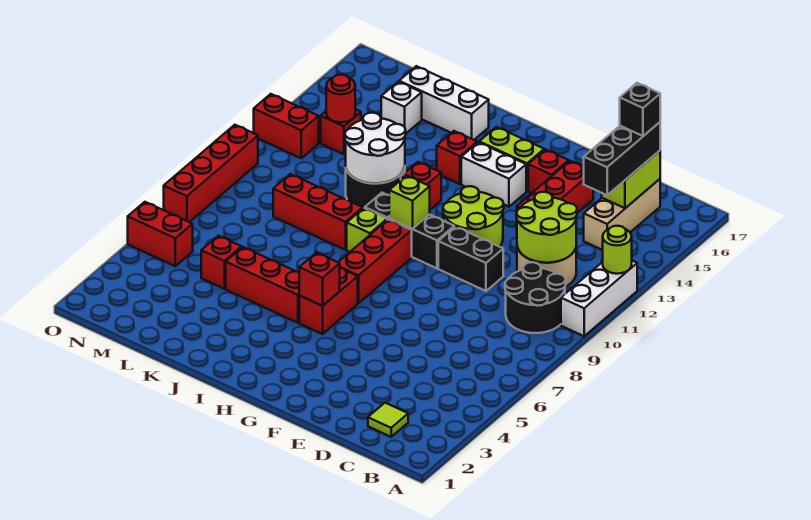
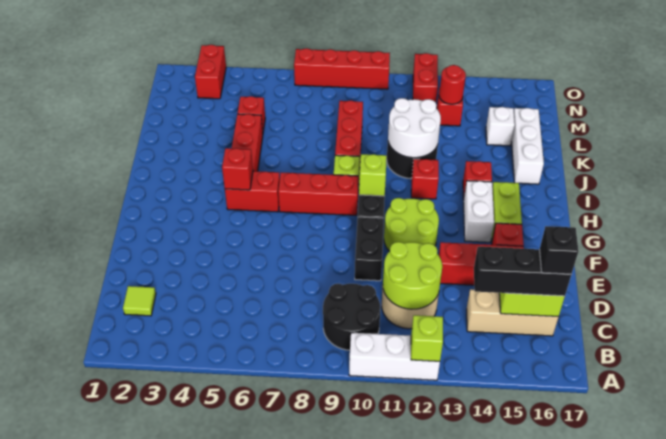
lime round brick A12 level 2 -> lime brick A12 level 2
red brick N5:O5 level 1 -> red brick N3:O3 level 1

